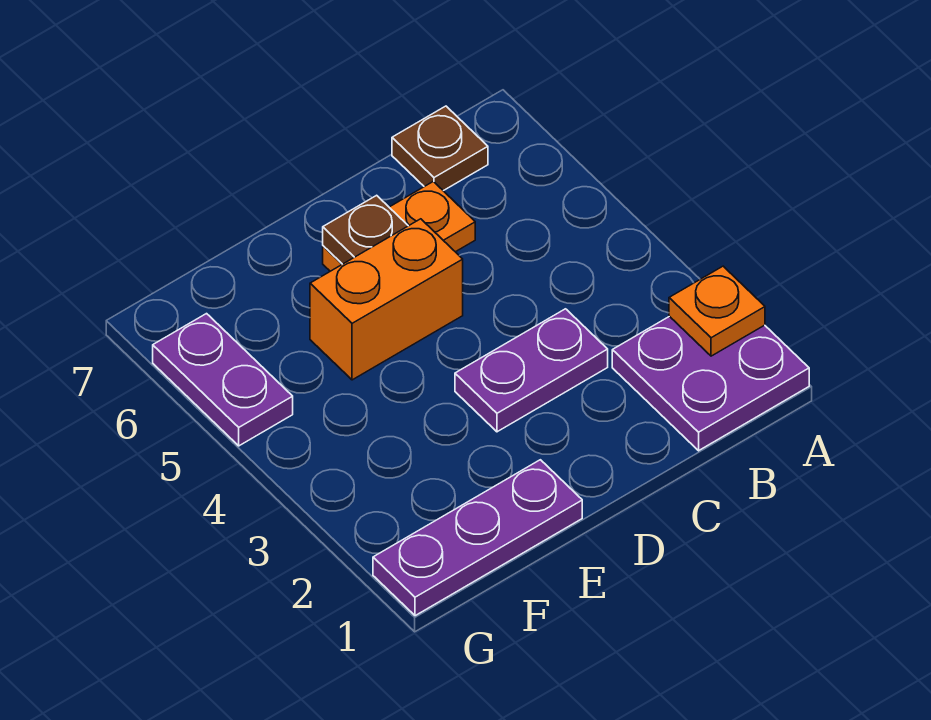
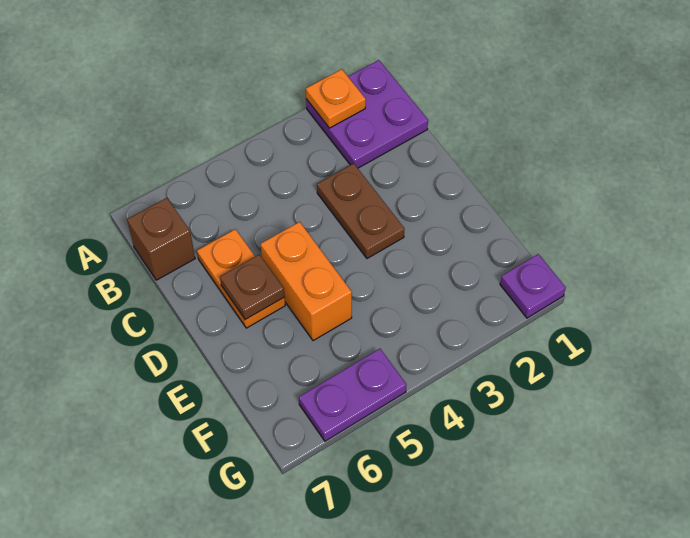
brown plate B7 level 1 -> brown brick B7 level 1
purple plate C3:D3 level 1 -> brown plate C3:D3 level 1
purple plate E1:G1 level 1 -> purple plate G1 level 1

